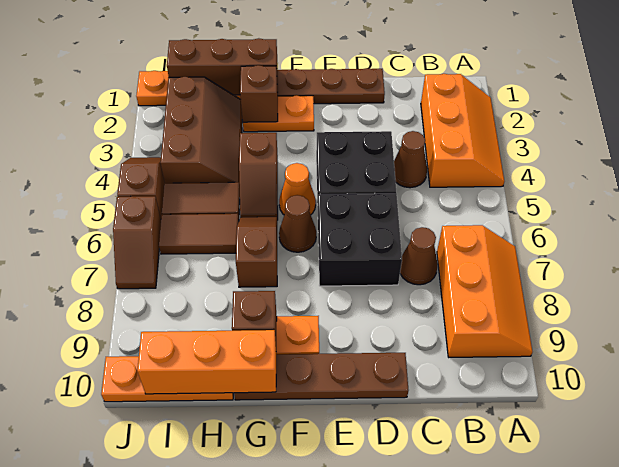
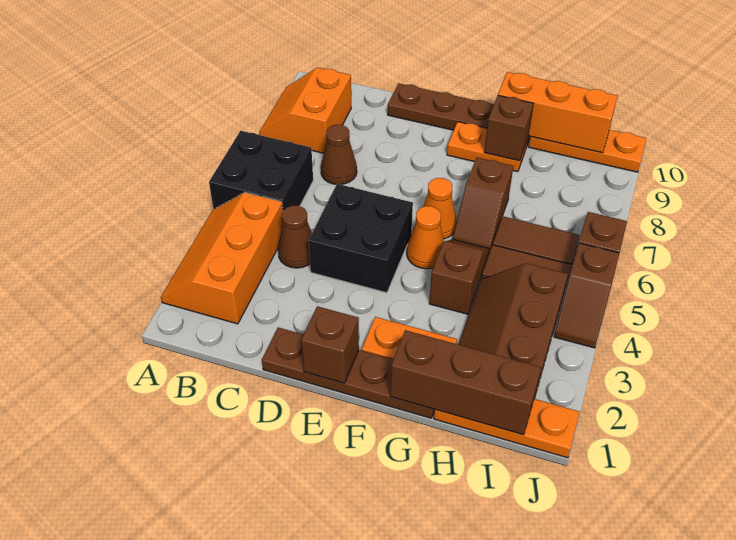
orange slope A7:B9 level 1 top B -> orange slope A8:B9 level 1 top B
black brick D6:E7 level 1 -> black brick A5:B6 level 1
brown cone F6 level 1 -> orange cone F6 level 1
brown brick G2 level 2 -> brown brick E1 level 2

